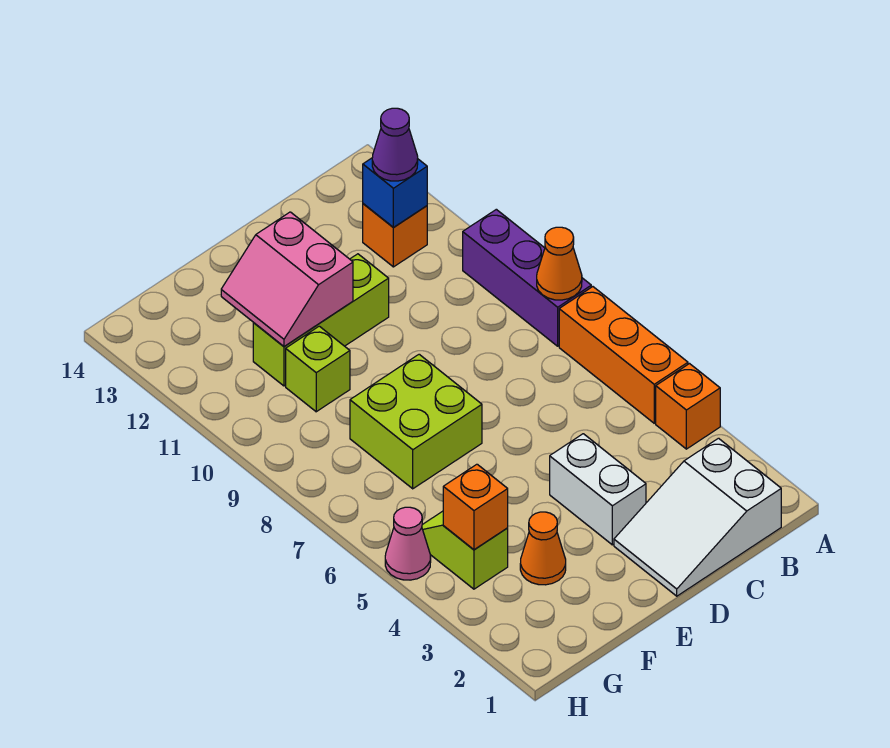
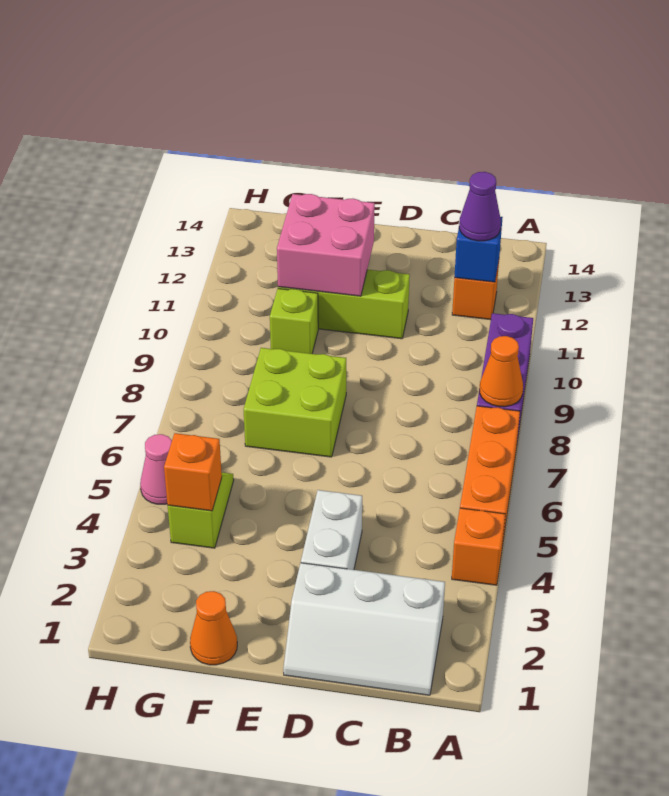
white slope B1:D2 level 1 top B -> white slope B1:D2 level 1 top 2
pink slope E11:F12 level 2 top E -> pink brick E11:F12 level 2
orange cone F3 level 1 -> orange cone F1 level 1

